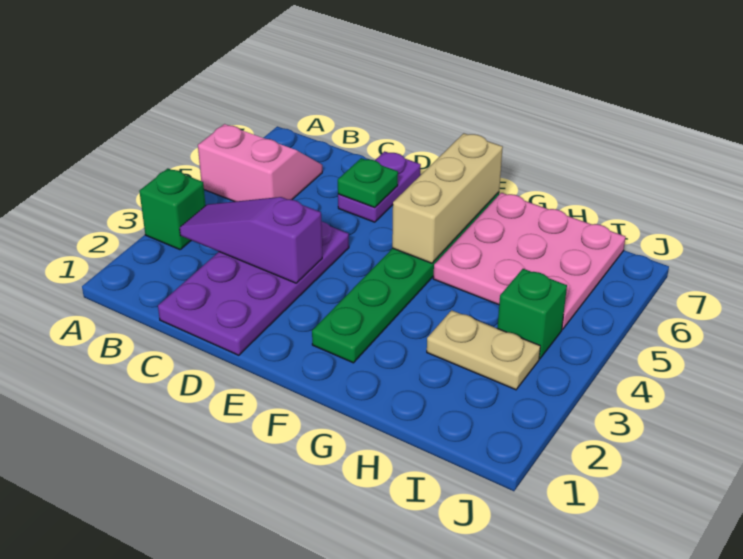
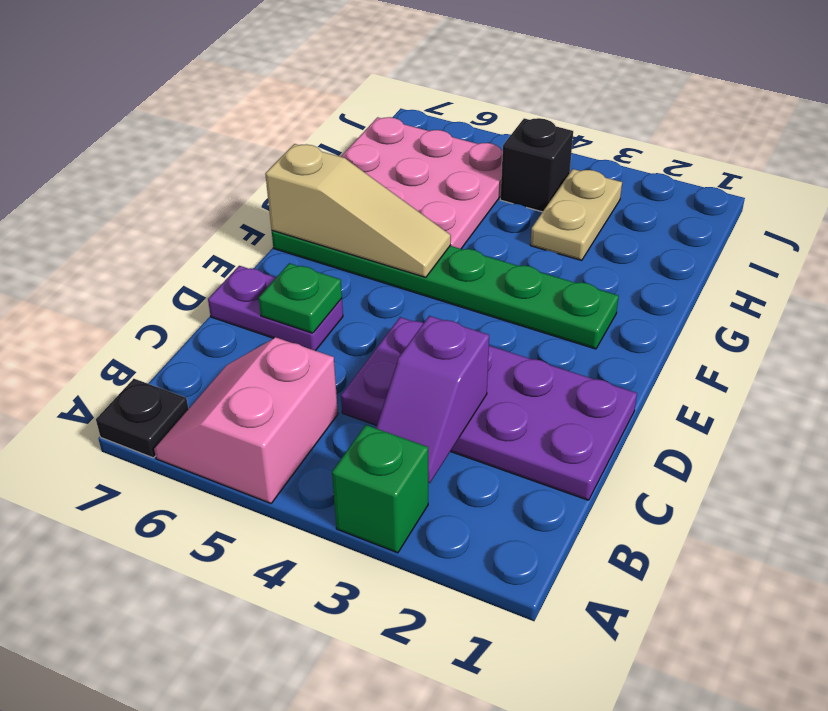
none -> black plate A7 level 1
purple slope B3:D3 level 2 top D -> purple slope B3:C3 level 2 top C
tan brick F5:F7 level 2 -> tan slope F5:F7 level 2 top 7
green brick I4 level 1 -> black brick I4 level 1

